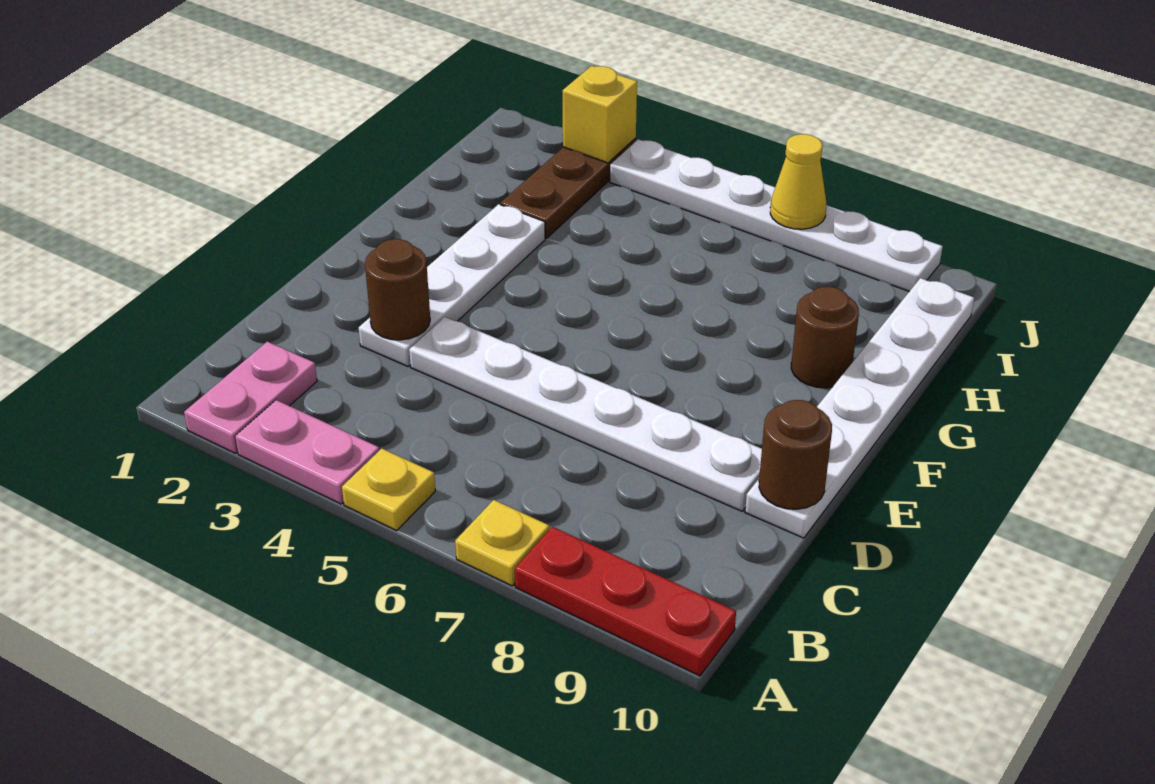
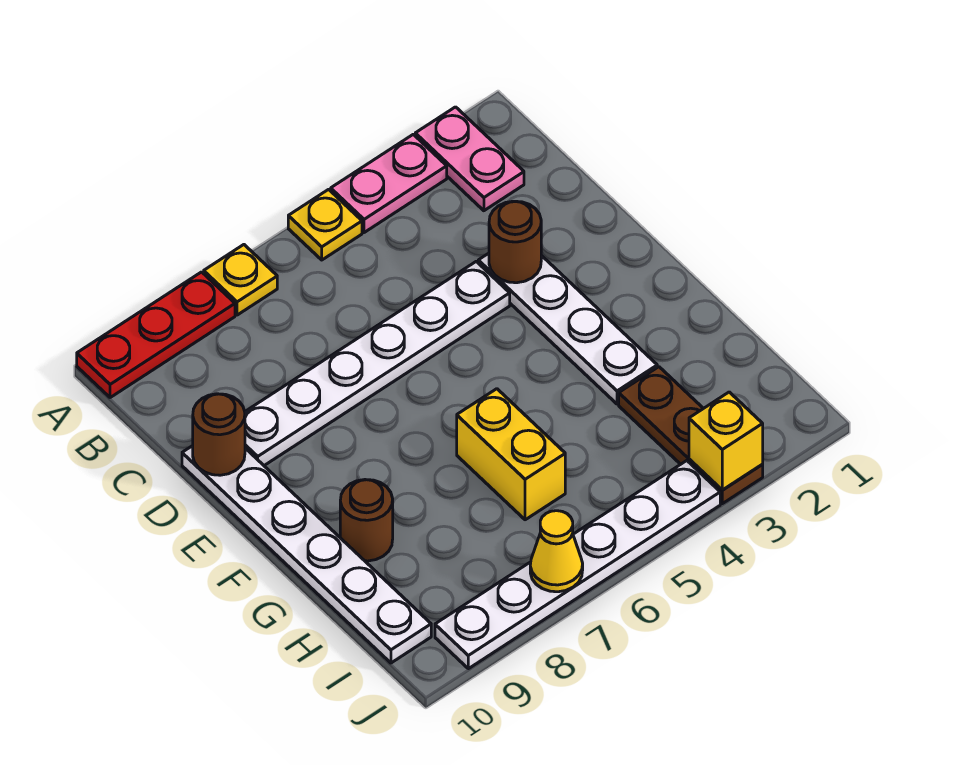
none -> yellow brick G6:H6 level 1

